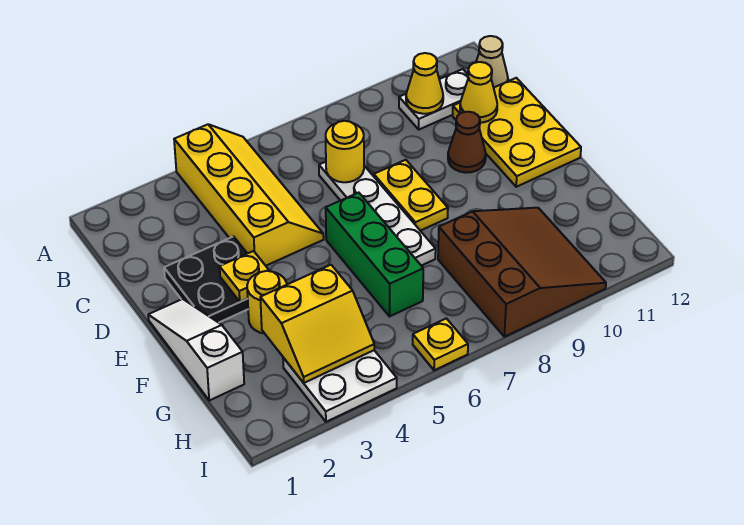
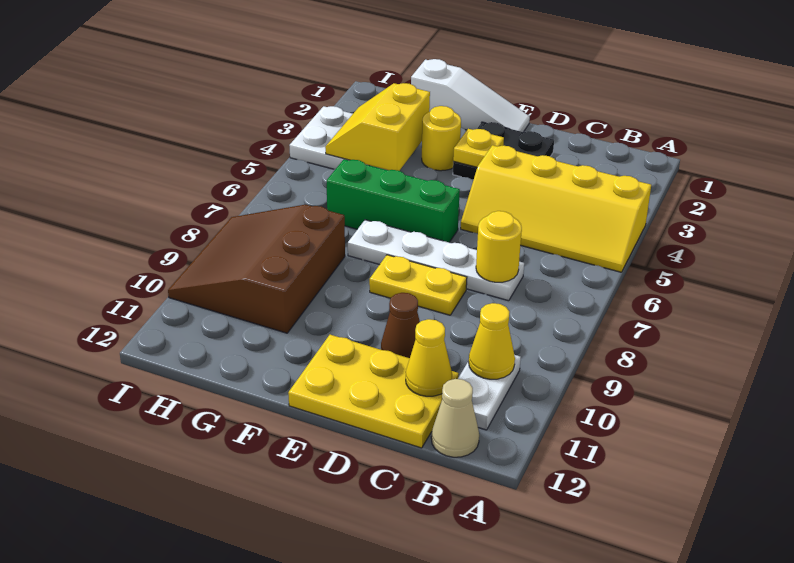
brown slope G8:I10 level 1 top 8 -> brown slope G8:I10 level 1 top G
yellow plate I6 level 1 -> none

